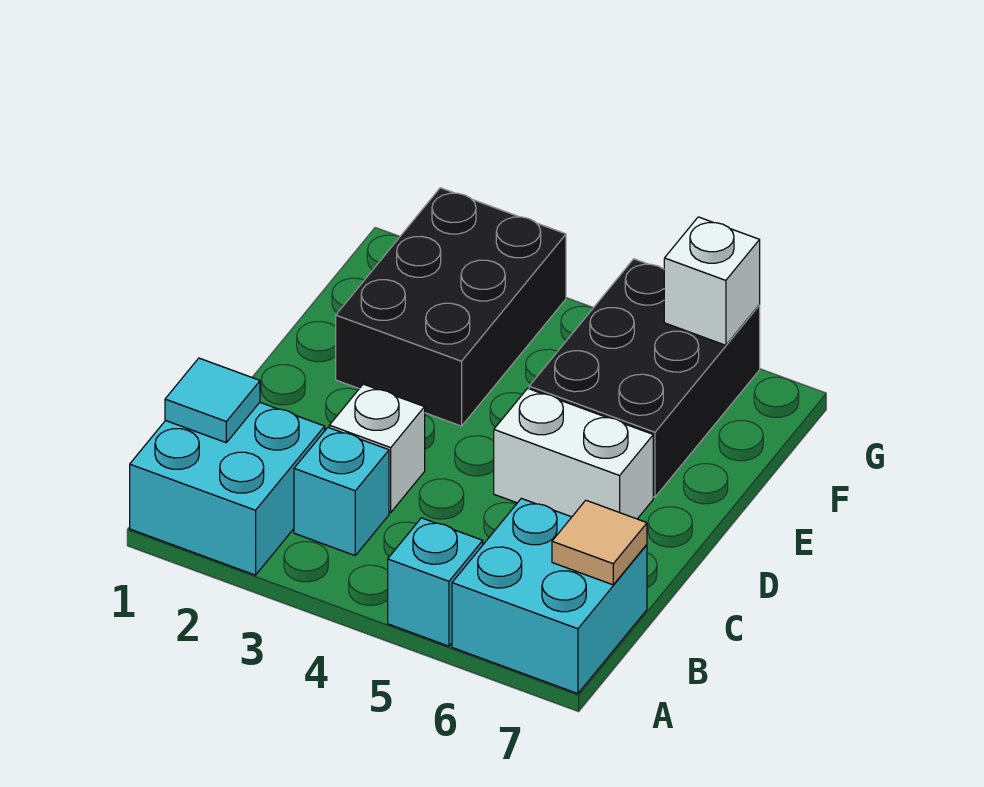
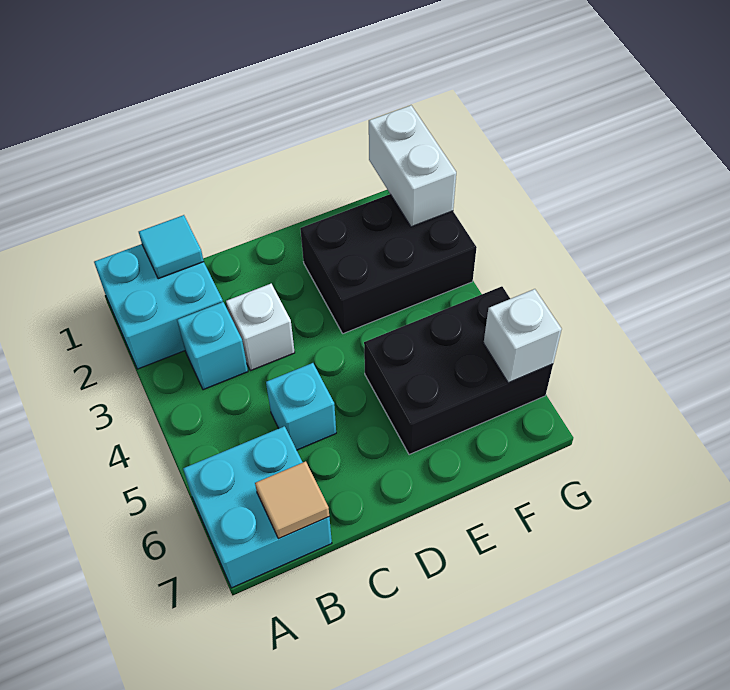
cyan brick A5 level 1 -> cyan brick C5 level 1
white brick D5:D6 level 1 -> white brick G1:G2 level 2

